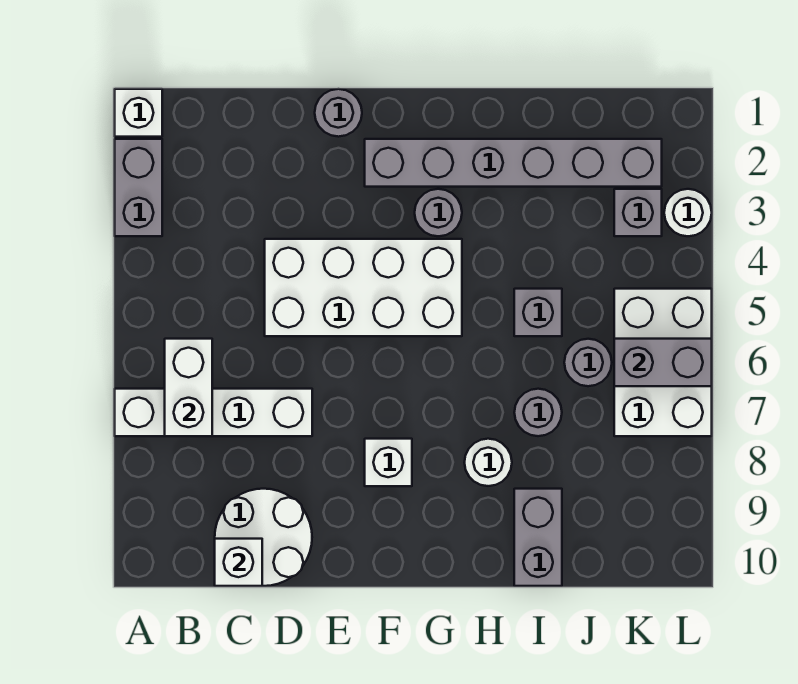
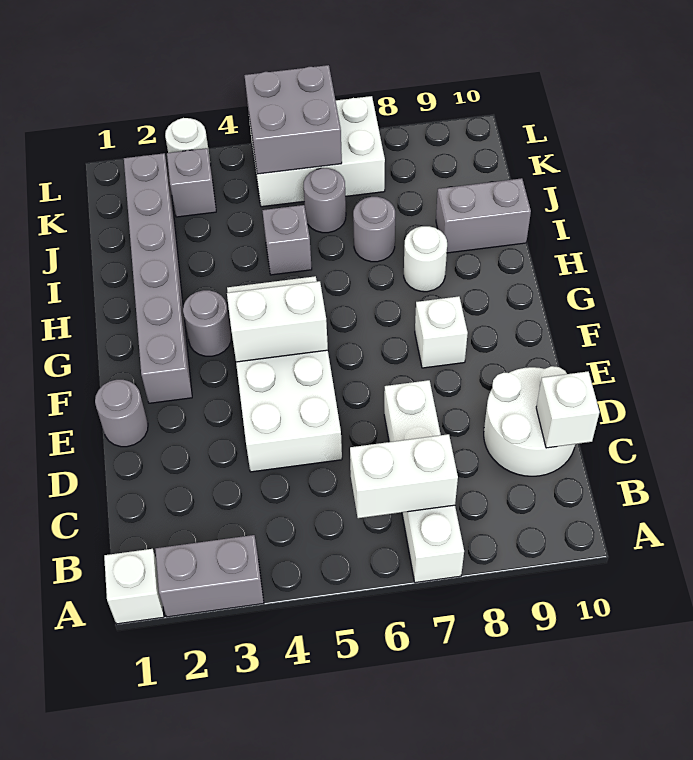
none -> white brick F4:F5 level 2
grey brick K6:L6 level 2 -> grey brick K5:L6 level 2

